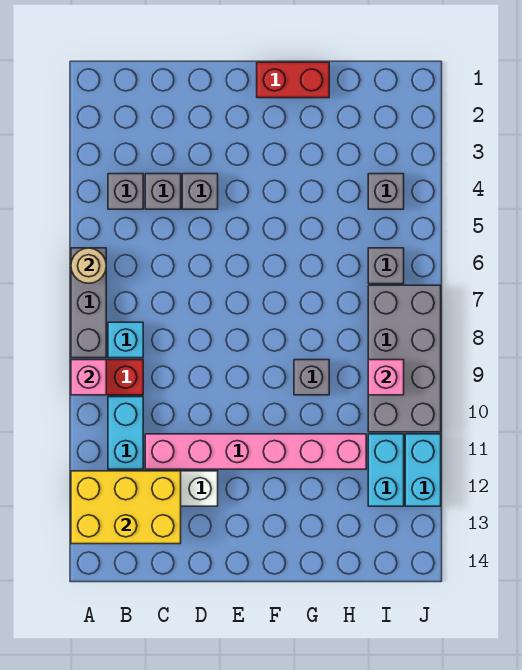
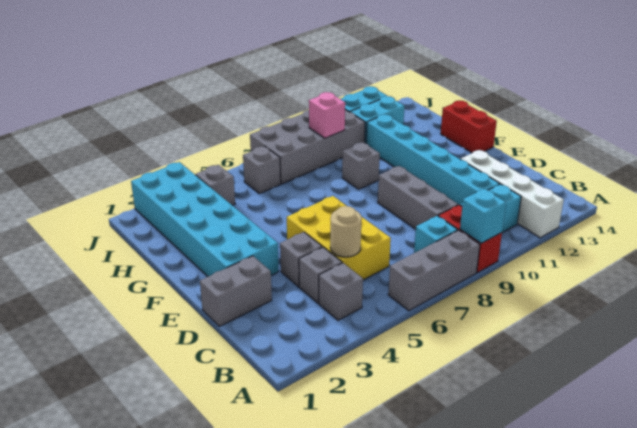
tan round brick A6 level 2 -> tan round brick C5 level 2
pink brick A9 level 2 -> cyan brick A9 level 2
yellow brick A12:C13 level 2 -> yellow brick C5:E6 level 1
none -> grey brick C9:E9 level 1
pink brick C11:H11 level 1 -> cyan brick C11:H11 level 1
none -> grey brick D1:D2 level 1
none -> cyan brick E2:J3 level 1
red brick F1:G1 level 1 -> red brick F14:G14 level 1

